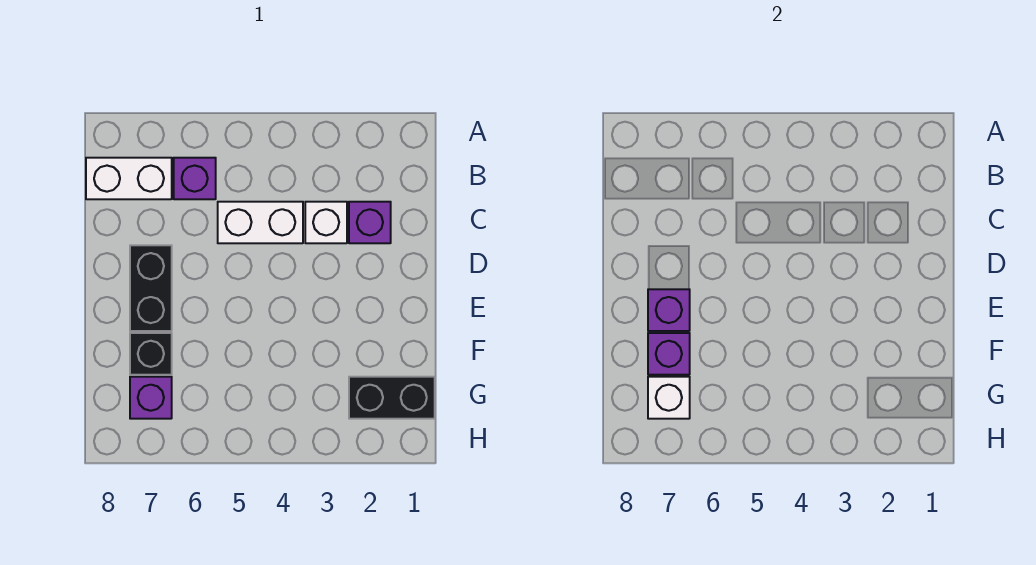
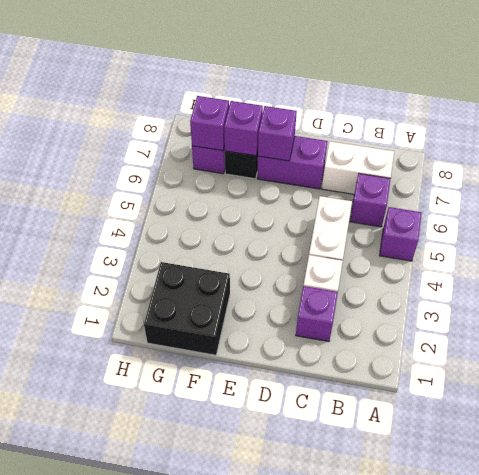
none -> purple brick A5 level 1
white brick B7:B8 level 1 -> white brick B7:C7 level 1
black brick D7:E7 level 1 -> purple brick D7:E7 level 1
black brick G1:G2 level 1 -> black brick F1:G2 level 1
white brick G7 level 2 -> purple brick G7 level 2

